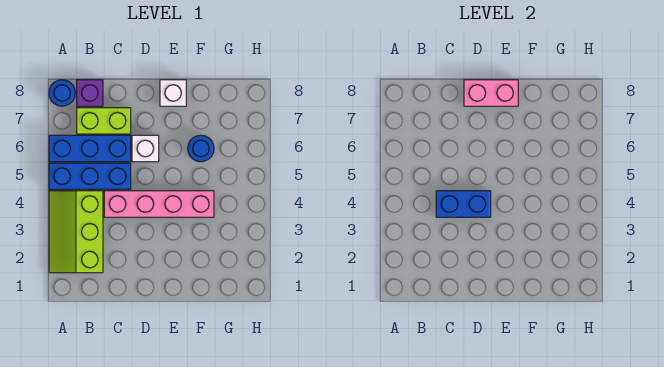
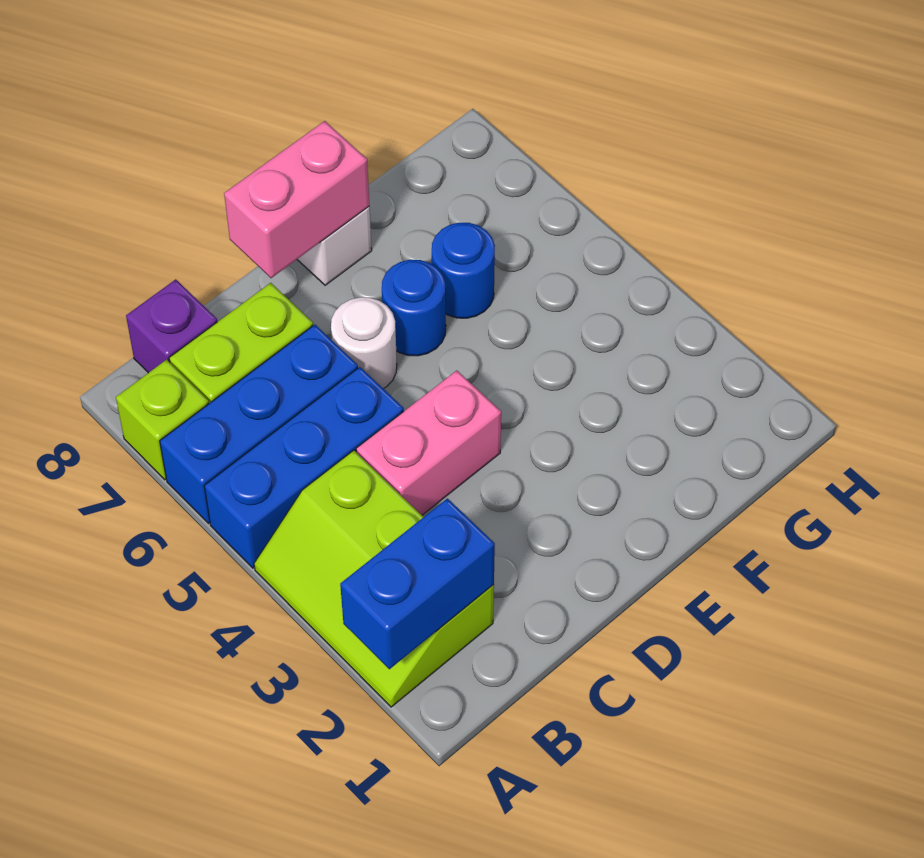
none -> lime brick A7 level 1
blue round brick A8 level 1 -> blue round brick E6 level 1
pink brick C4:F4 level 1 -> pink brick C4:D4 level 1
blue brick C4:D4 level 2 -> blue brick A2:B2 level 2
white brick D6 level 1 -> white round brick D6 level 1

